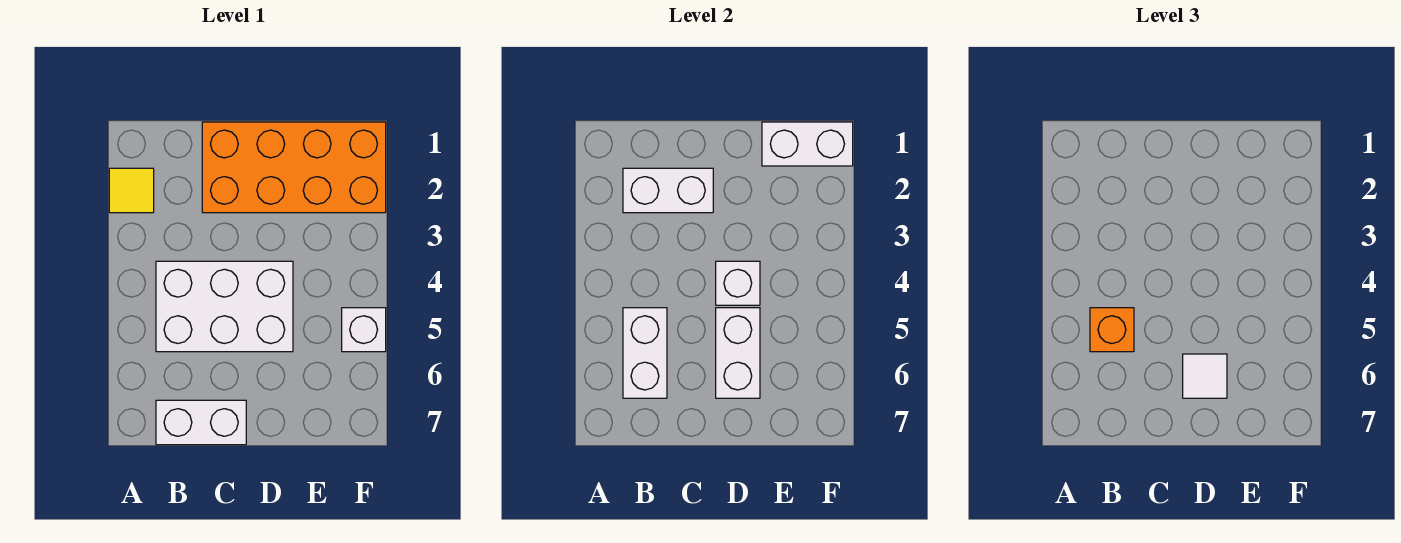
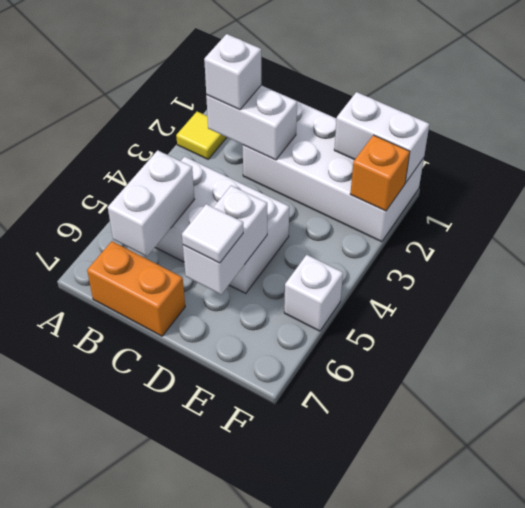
orange brick B5 level 3 -> orange brick F2 level 2
white brick B7:C7 level 1 -> orange brick B7:C7 level 1
orange brick C1:F2 level 1 -> white brick C1:F2 level 1
white brick D4 level 2 -> white brick B2 level 3

